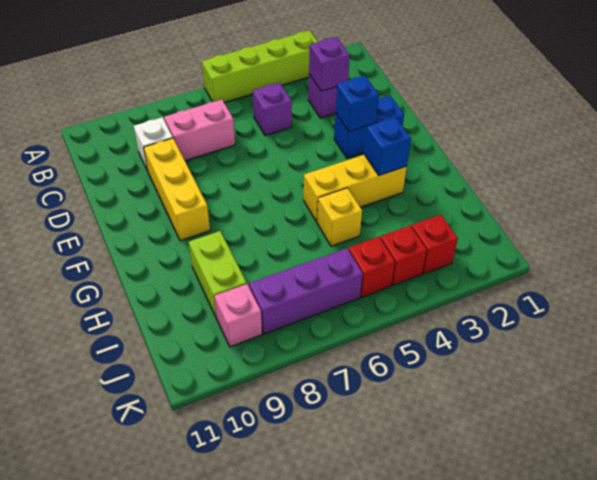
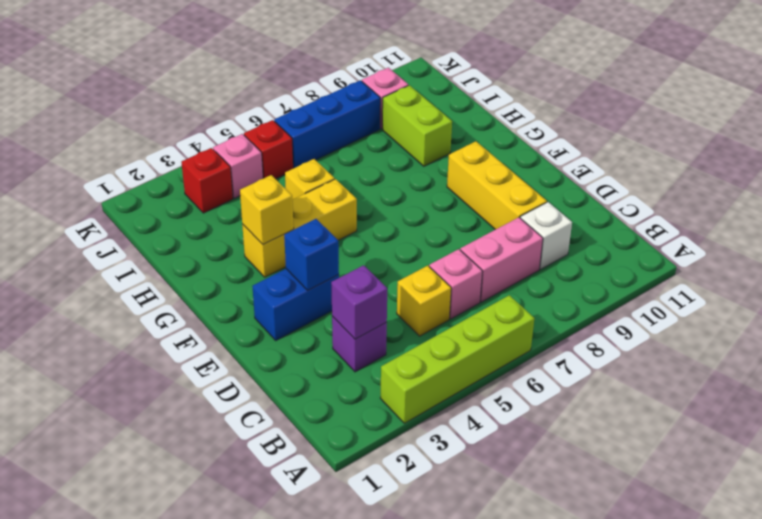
purple brick C5 level 1 -> yellow brick C5 level 1
none -> pink brick C6 level 1
blue brick G3 level 2 -> yellow brick G3 level 2
red brick J4 level 1 -> pink brick J4 level 1
purple brick J6:J8 level 1 -> blue brick J6:J8 level 1

